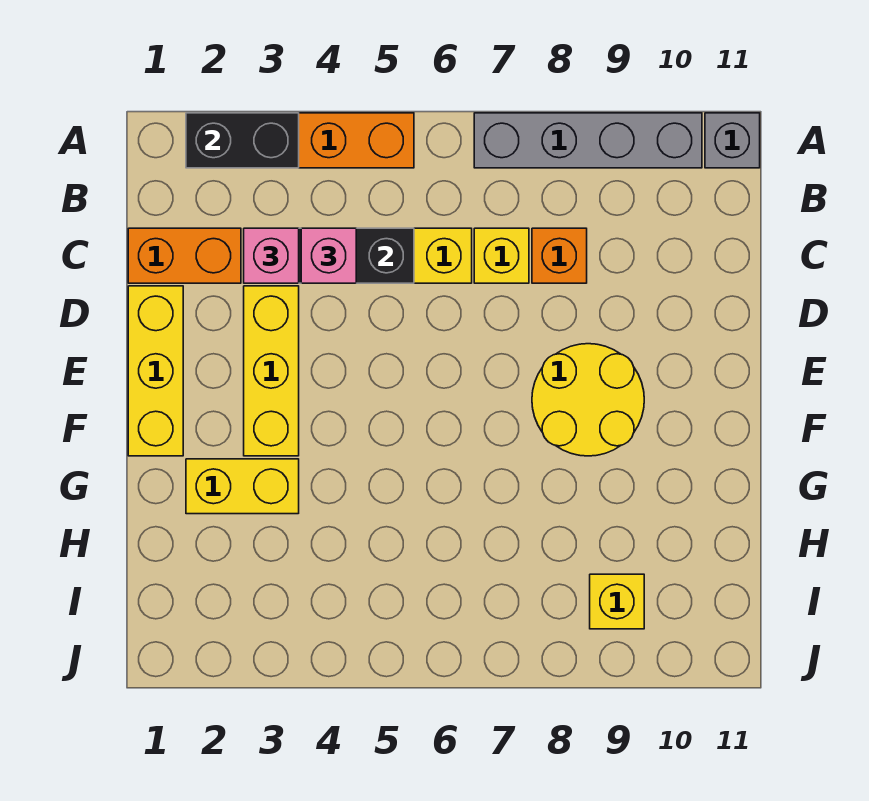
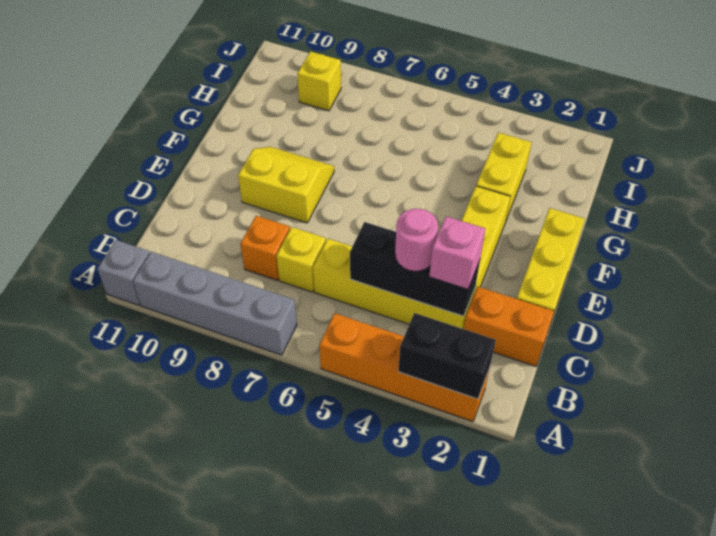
pink brick C4 level 3 -> pink round brick C4 level 3
yellow round brick E8:F9 level 1 -> yellow slope E8:F9 level 1 top E
yellow brick G2:G3 level 1 -> yellow brick G3:H3 level 1

